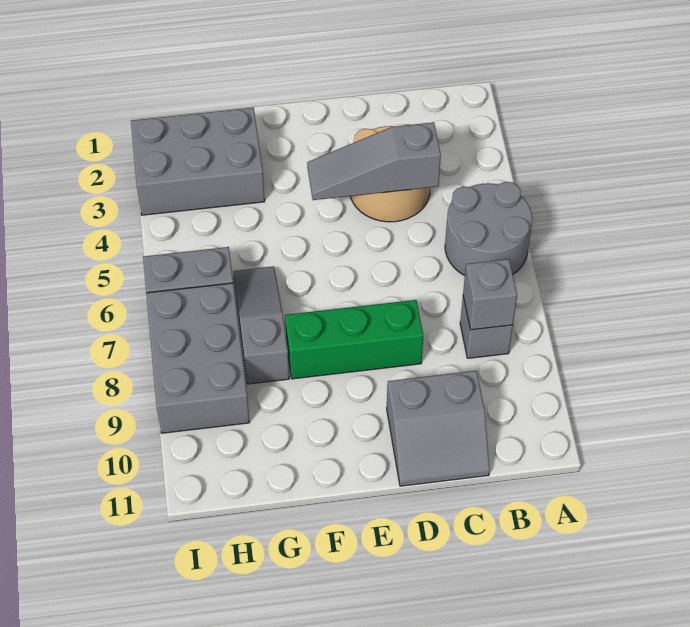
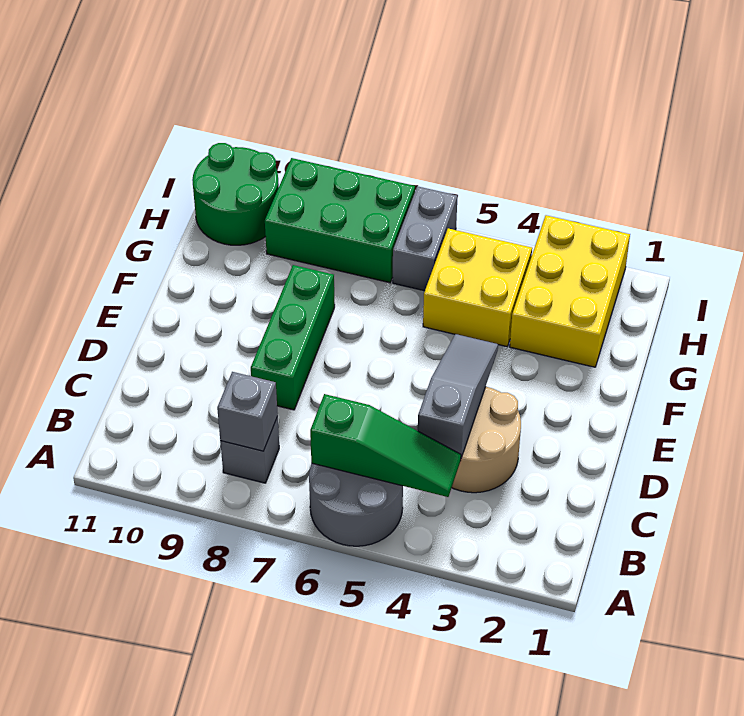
none -> green slope B4:B6 level 2 top 6
grey slope C10:D11 level 1 top 10 -> none
grey brick G2:I3 level 1 -> yellow brick G2:I3 level 1
none -> yellow brick G4:H5 level 1
grey slope G6:G8 level 1 top 8 -> none
grey brick H7:I9 level 1 -> green brick H7:I9 level 1
none -> green round brick H10:I11 level 1

